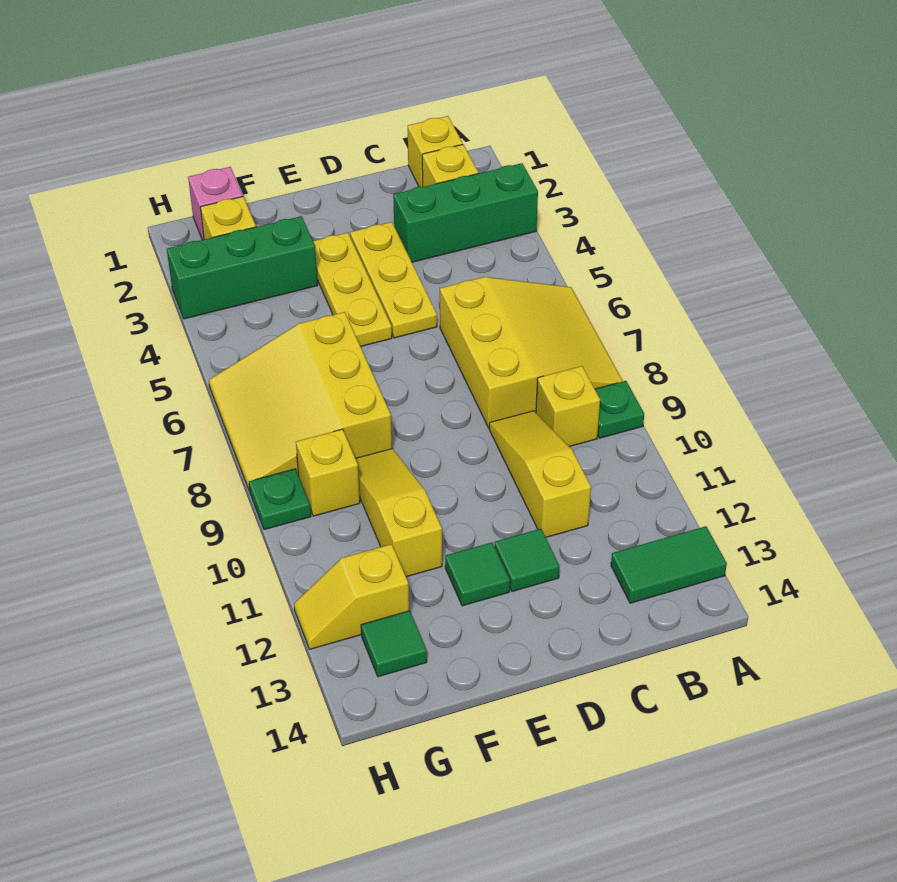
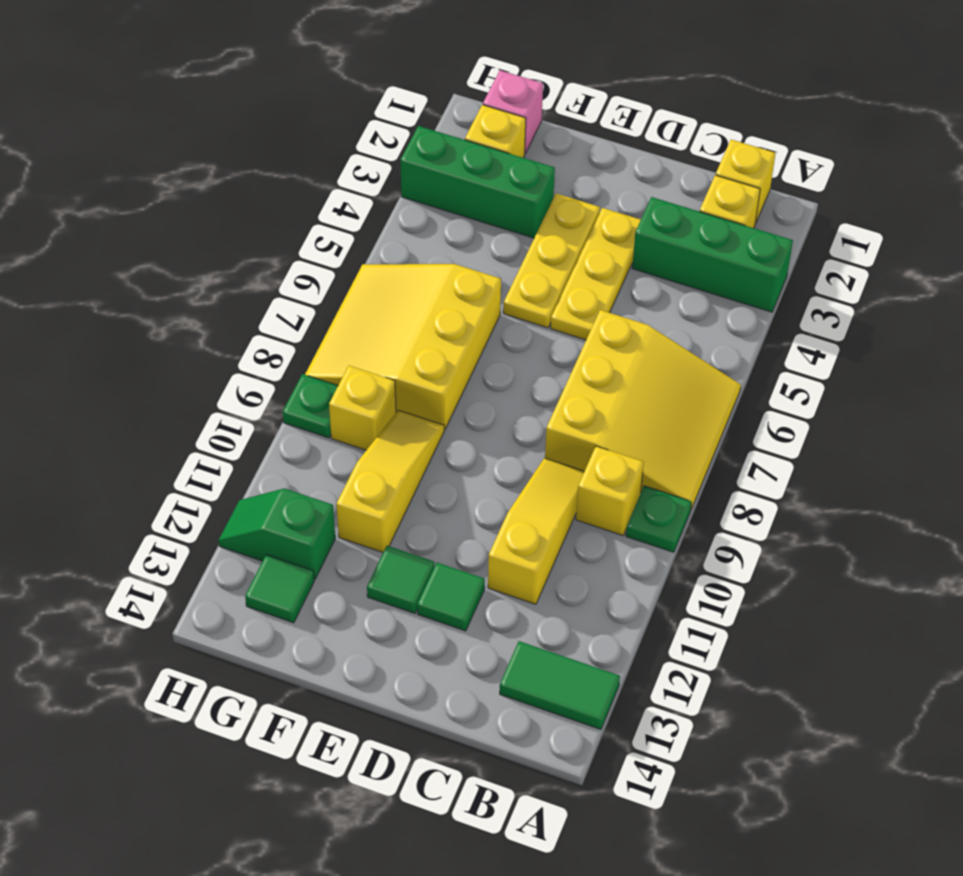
yellow slope G12:H12 level 1 top G -> green slope G12:H12 level 1 top G

